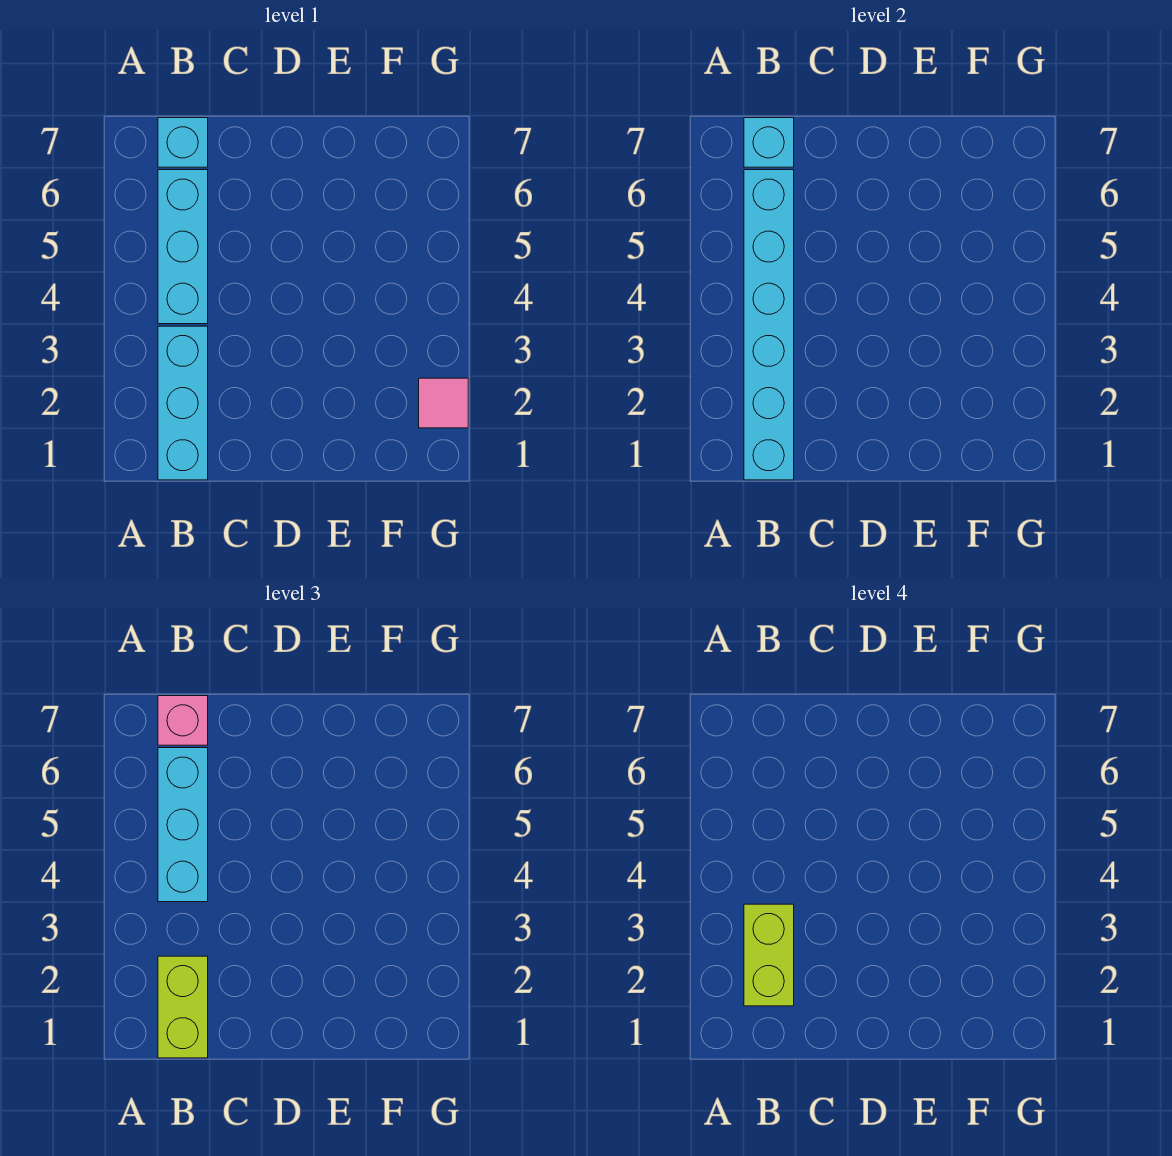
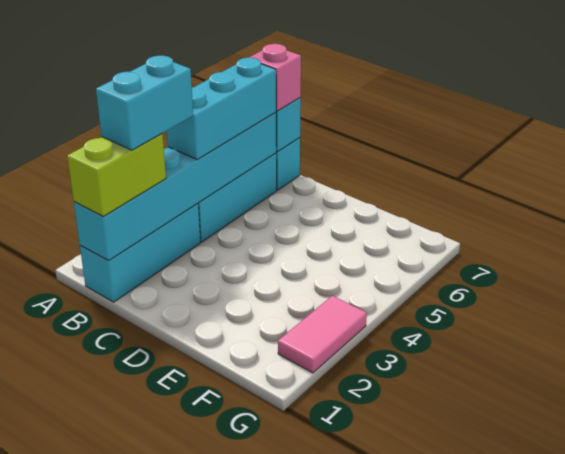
lime brick B2:B3 level 4 -> cyan brick B2:B3 level 4
pink tile G2 level 1 -> pink tile G2:G3 level 1

